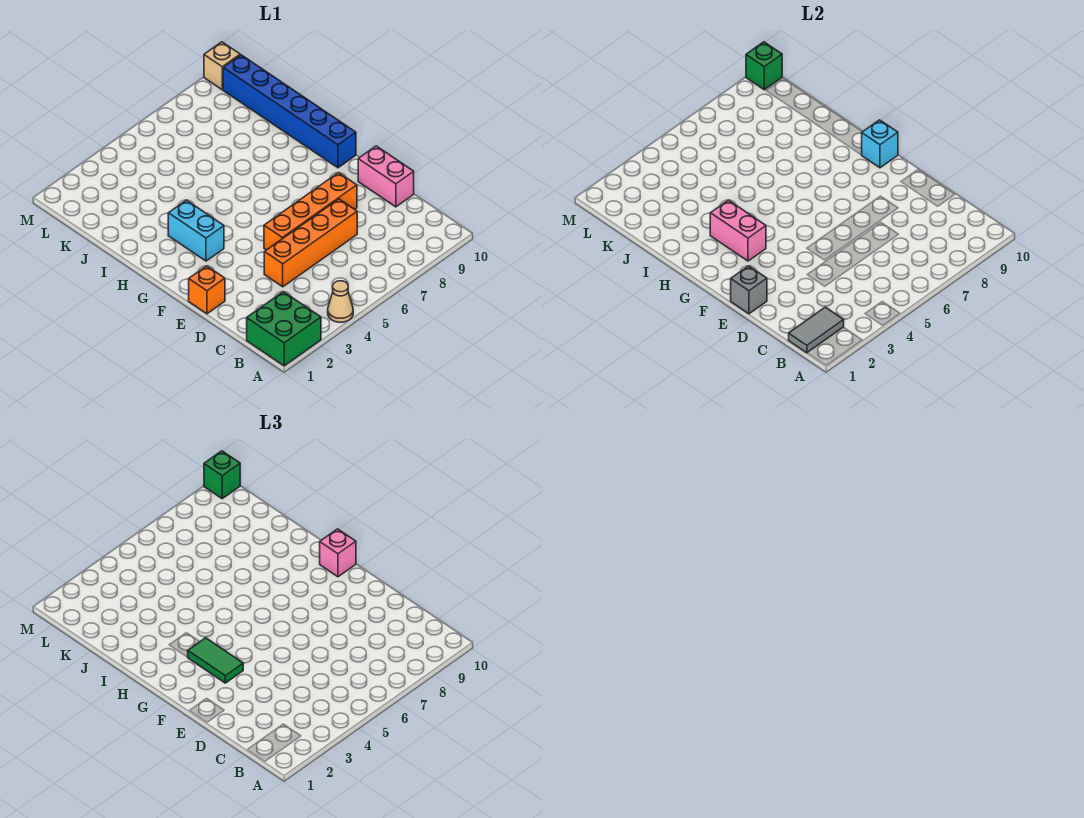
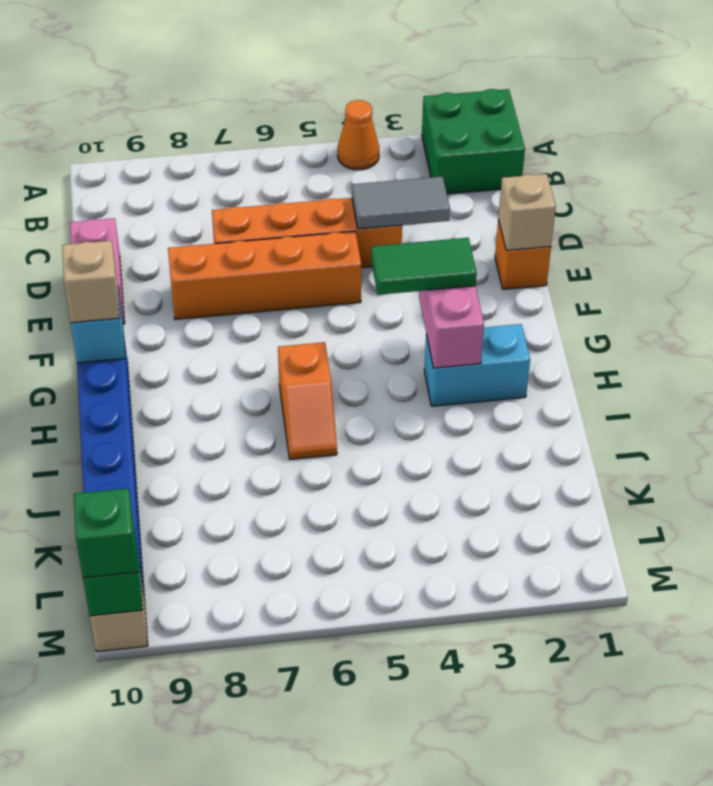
tan cone A4 level 1 -> orange cone A4 level 1
grey tile B1:B2 level 2 -> grey tile D3:D4 level 2
grey brick E1 level 2 -> tan brick E1 level 2
green tile F3:G3 level 3 -> green tile G3:G4 level 3
cyan brick G3:H3 level 1 -> cyan brick H2:H3 level 1
pink brick G10 level 3 -> tan brick G10 level 3
none -> orange slope H6:I6 level 1 top H

